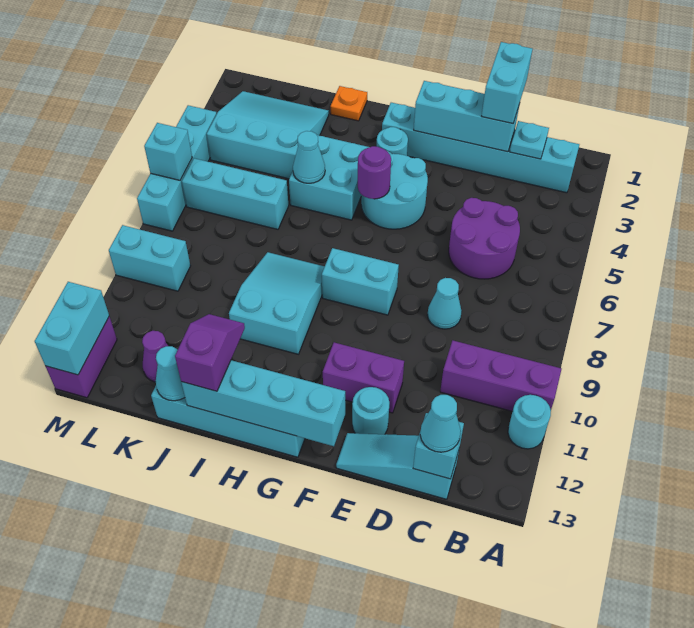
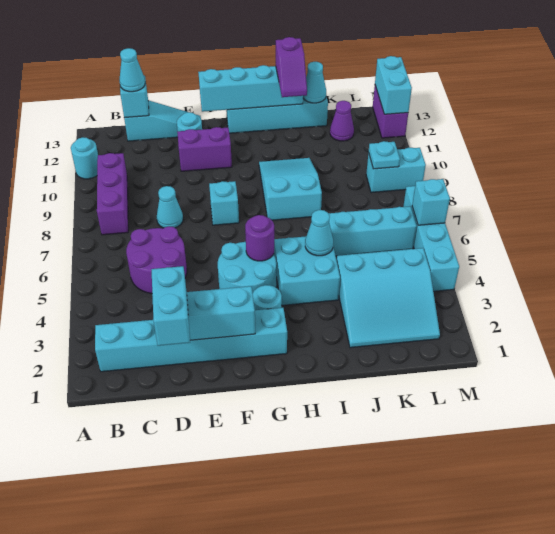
purple brick A10:C10 level 1 -> purple brick B8:B10 level 1
cyan plate C2 level 2 -> cyan plate L9 level 2
cyan brick F8:G8 level 1 -> cyan brick F8 level 1
cyan slope H8:I10 level 1 top 10 -> cyan slope H8:I10 level 1 top 8
orange plate I1 level 1 -> none

